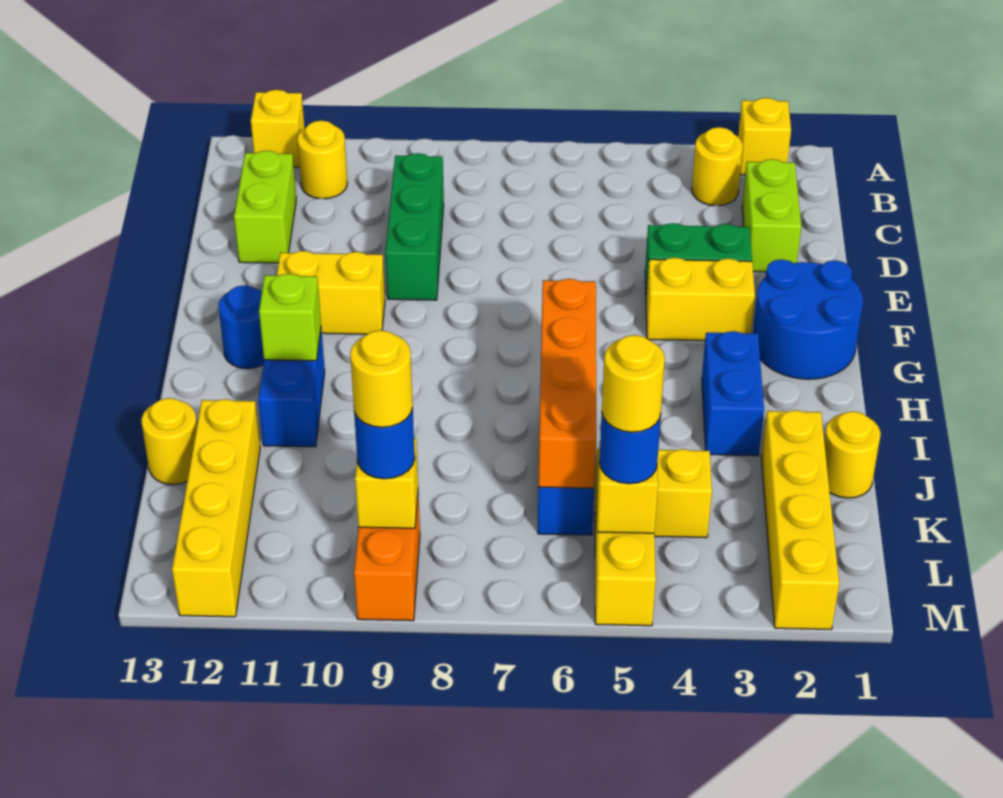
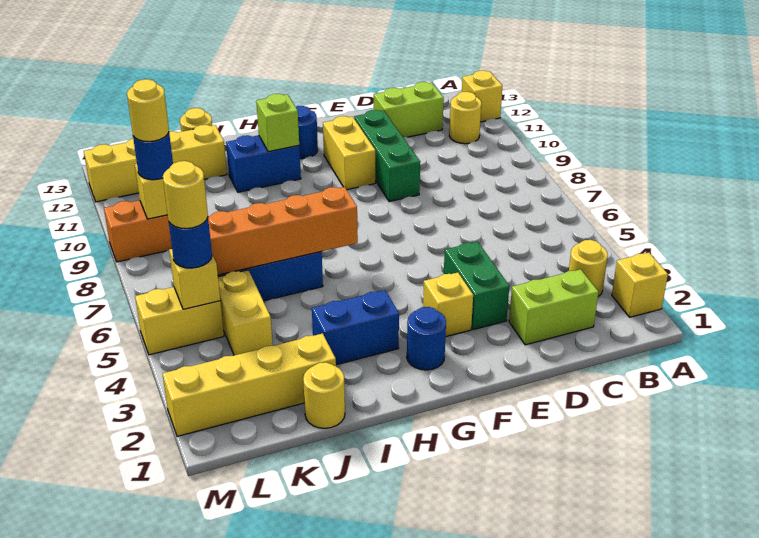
green brick C9:E9 level 1 -> green brick E9:E11 level 1
blue round brick F1:G2 level 1 -> blue round brick G2 level 1
yellow brick F3:F4 level 1 -> yellow brick F3 level 1

